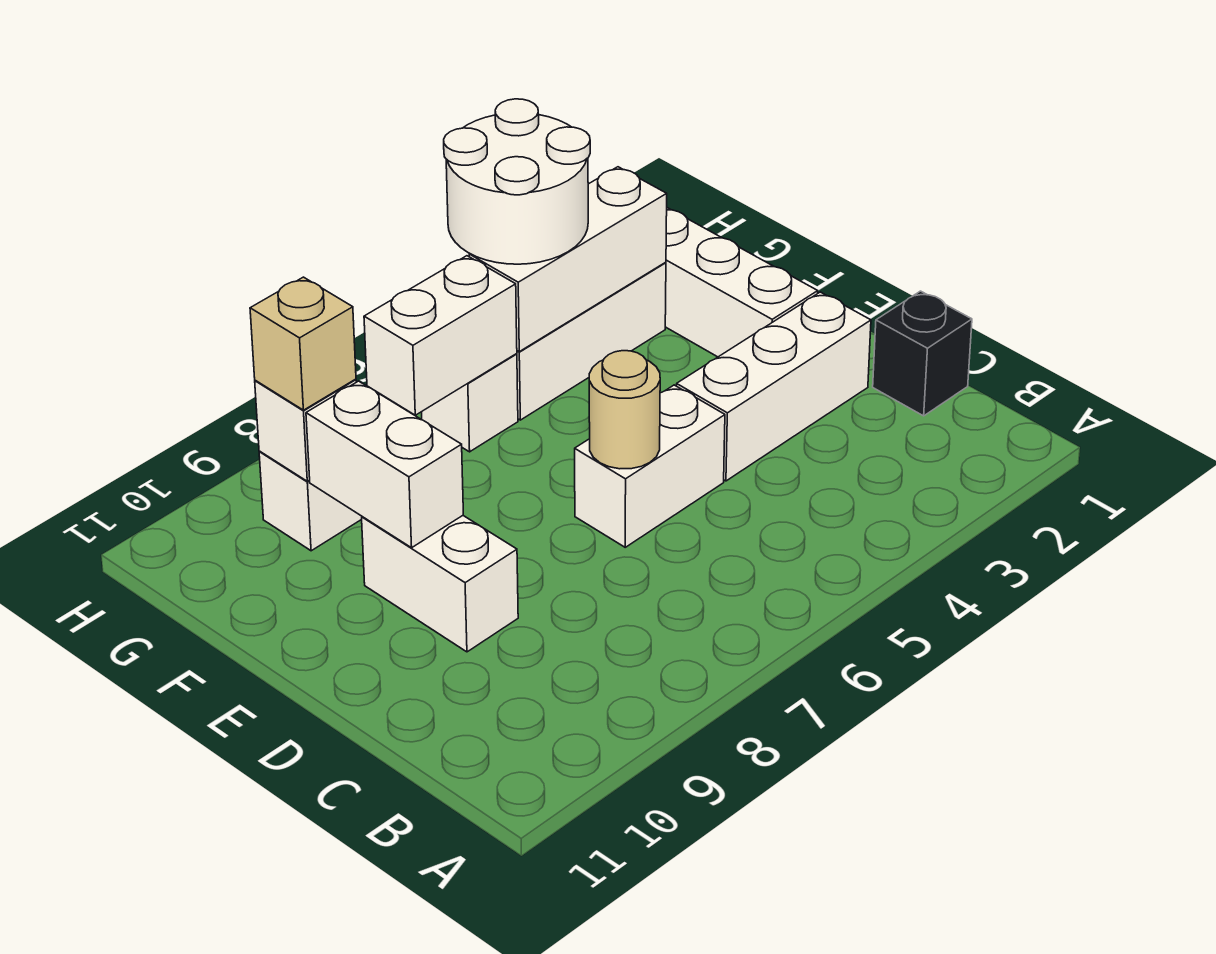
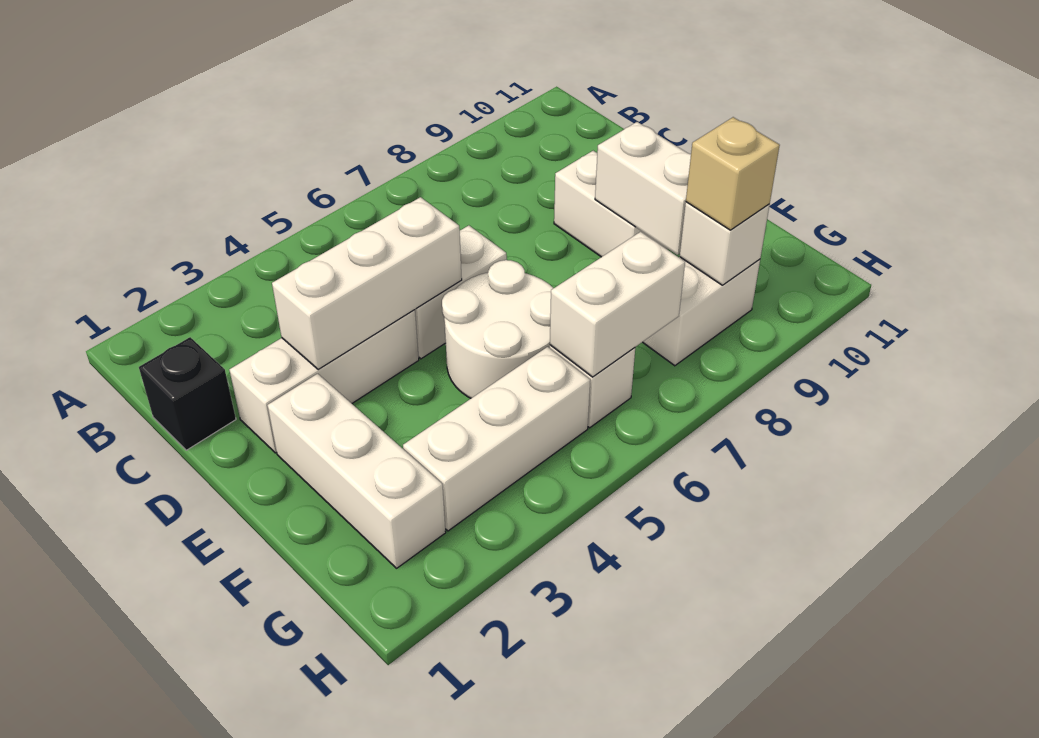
tan round brick D6 level 2 -> none
white brick G3:G5 level 2 -> white brick D3:D5 level 2
white round brick G4:H5 level 3 -> white round brick E5:F6 level 1

